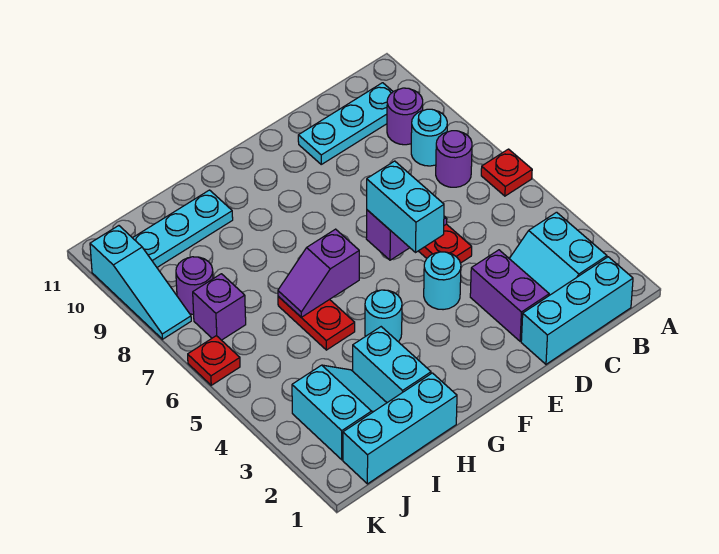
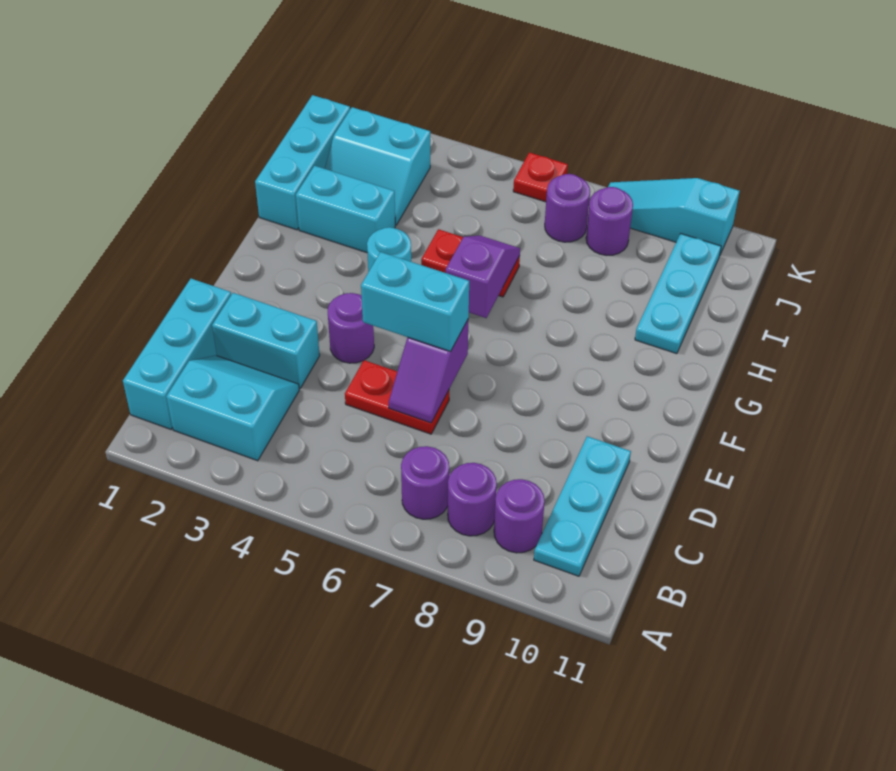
red plate A6 level 1 -> none
cyan round brick B8 level 1 -> purple round brick B8 level 1
purple brick D2:D3 level 1 -> cyan brick D2:D3 level 1
cyan round brick E4 level 1 -> purple round brick E4 level 1
purple brick J7 level 1 -> purple round brick J7 level 1

